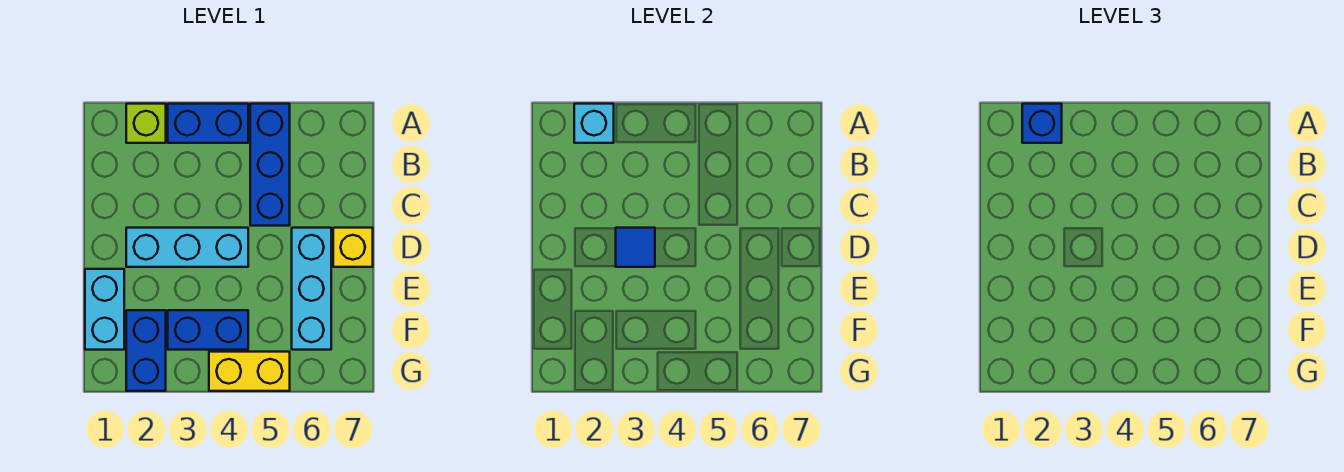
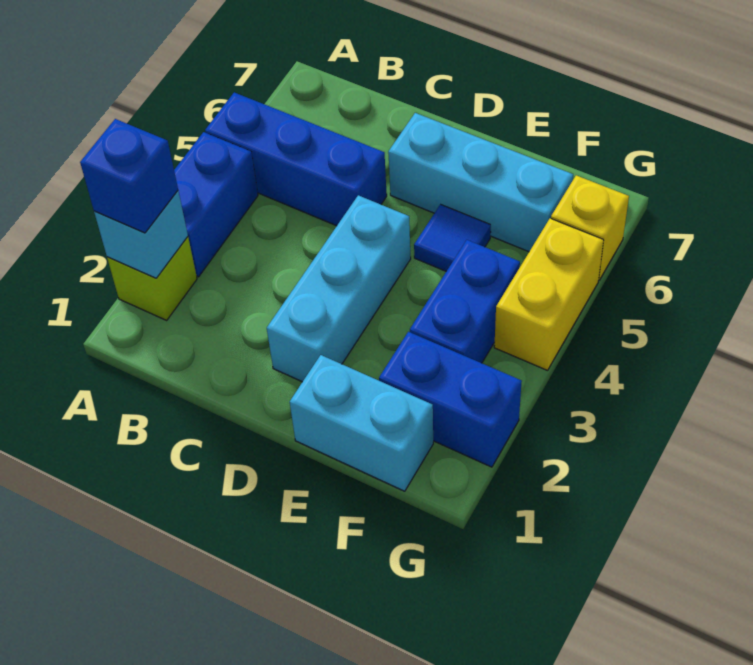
blue tile D3 level 2 -> blue tile E5 level 1
yellow brick D7 level 1 -> yellow brick G6 level 1

